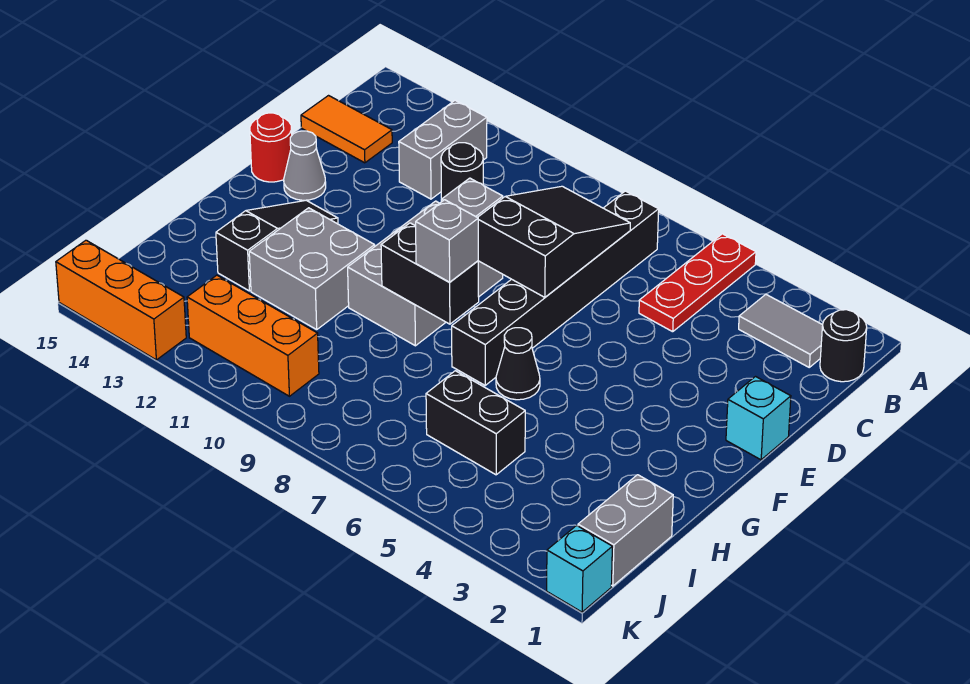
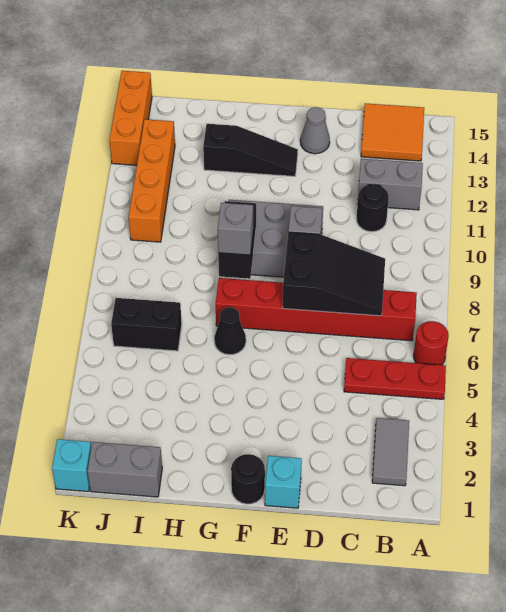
black round brick B1 level 1 -> black round brick F1 level 1
black brick B7:G7 level 1 -> red brick B7:G7 level 1
orange tile C14:C15 level 1 -> orange tile B14:C15 level 1
red round brick E15 level 1 -> red round brick A6 level 1
grey brick G11:H12 level 1 -> none
black brick I5:I6 level 1 -> black brick I6:J6 level 1
orange brick J10:J12 level 1 -> orange brick J10:J13 level 1

